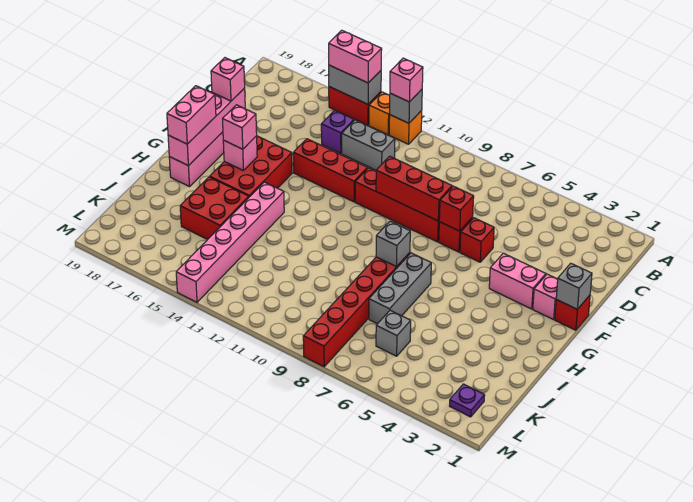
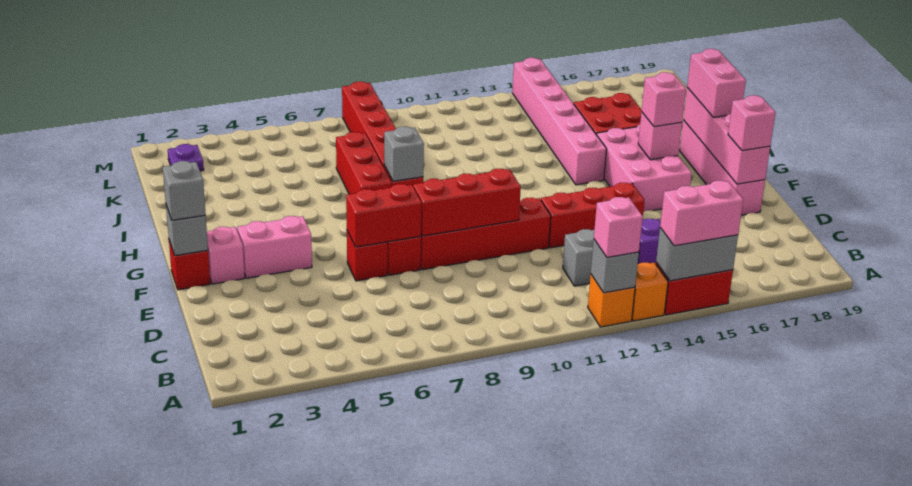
red brick E7 level 2 -> red brick E6:E7 level 2
red brick F15:H16 level 1 -> pink brick F15:H16 level 1
grey brick H7:J7 level 1 -> red brick H7:J7 level 1
grey brick K6 level 1 -> grey brick F1 level 3

